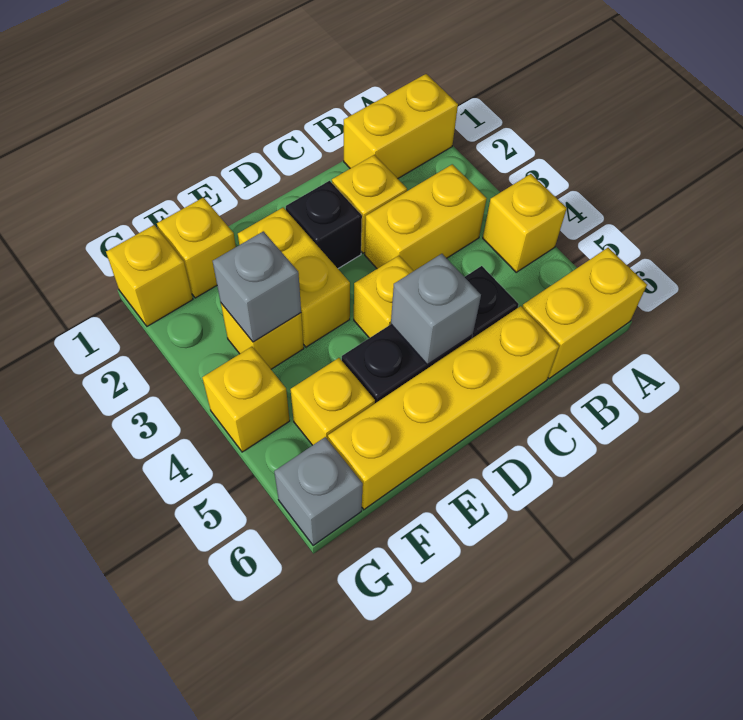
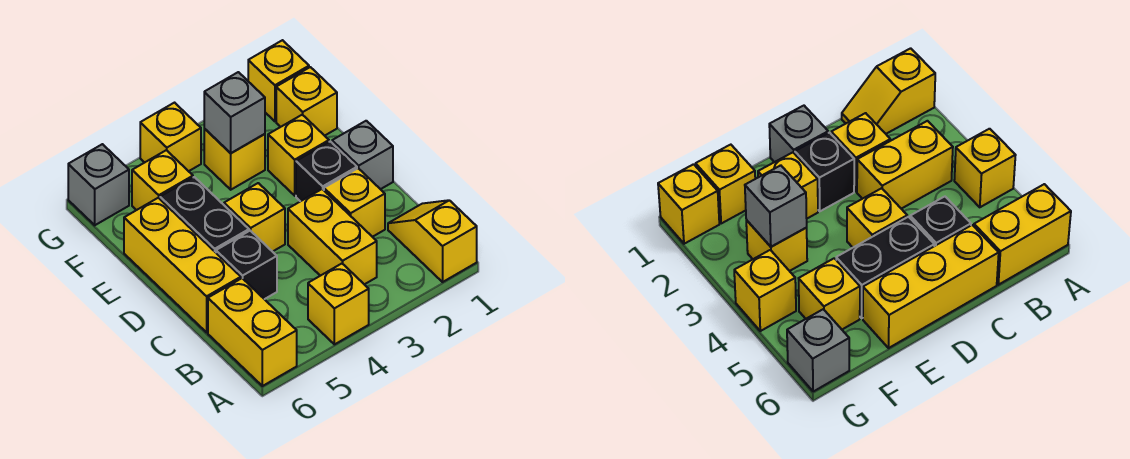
yellow brick A1:B1 level 1 -> yellow slope A1:B1 level 1 top A
yellow brick C6:F6 level 1 -> yellow brick C6:E6 level 1
grey brick D5 level 2 -> grey brick D1 level 1
yellow brick E2:E3 level 1 -> yellow brick E2 level 1

